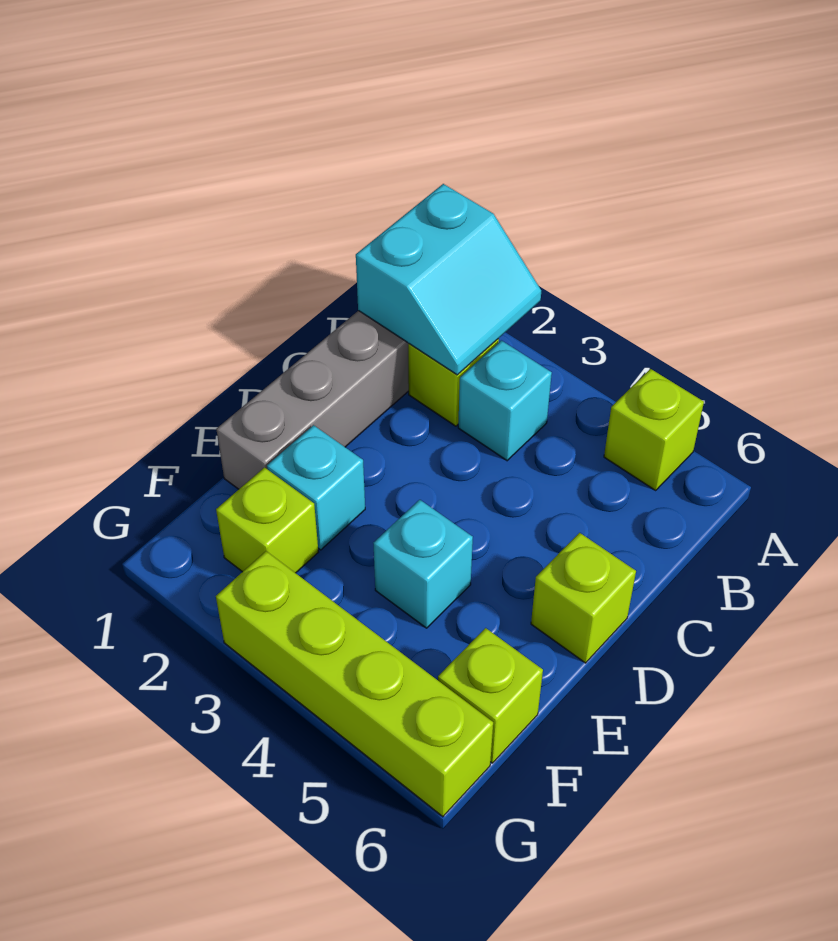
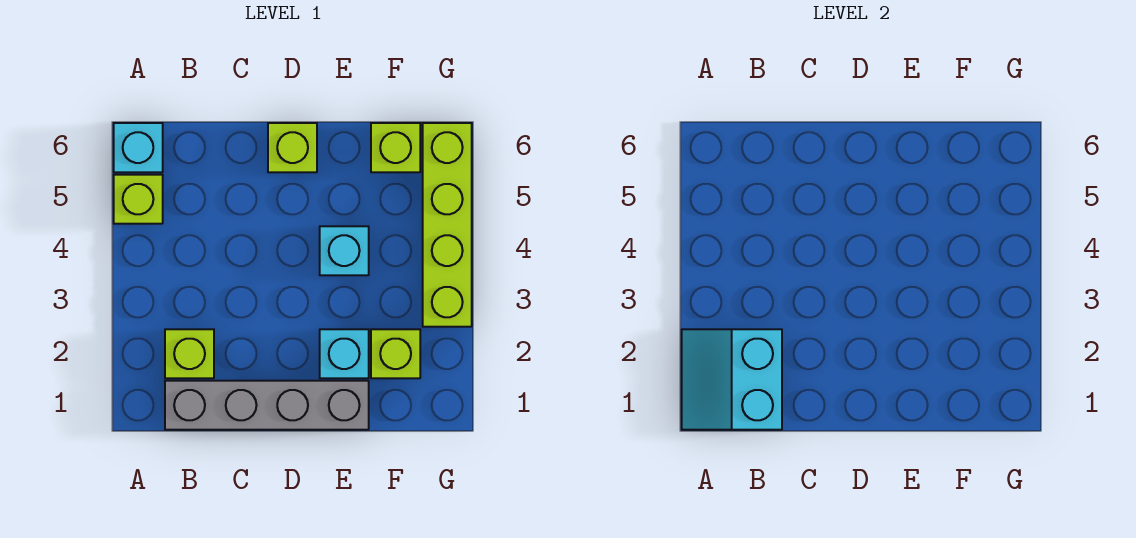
cyan slope A1:B2 level 2 top 1 -> cyan slope A1:B2 level 2 top B
cyan brick B3 level 1 -> cyan brick A6 level 1

